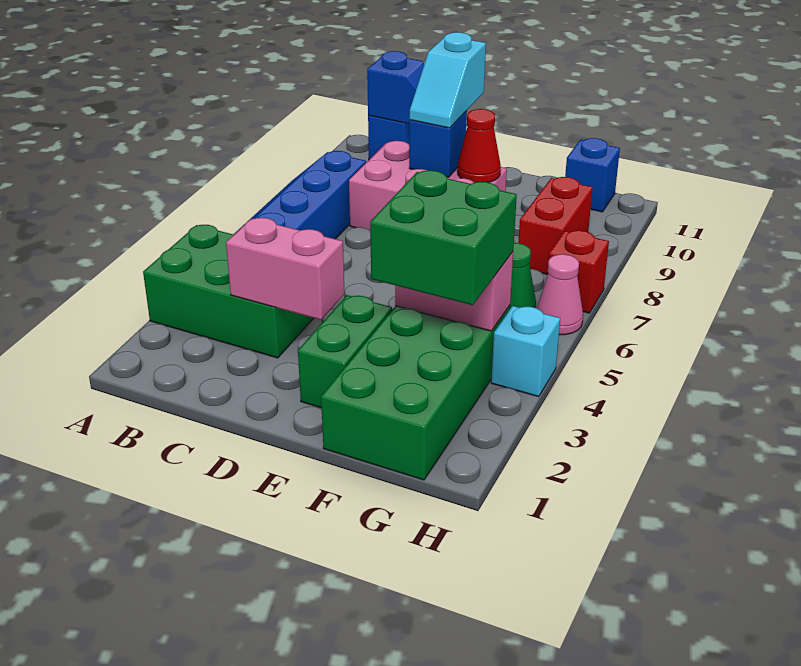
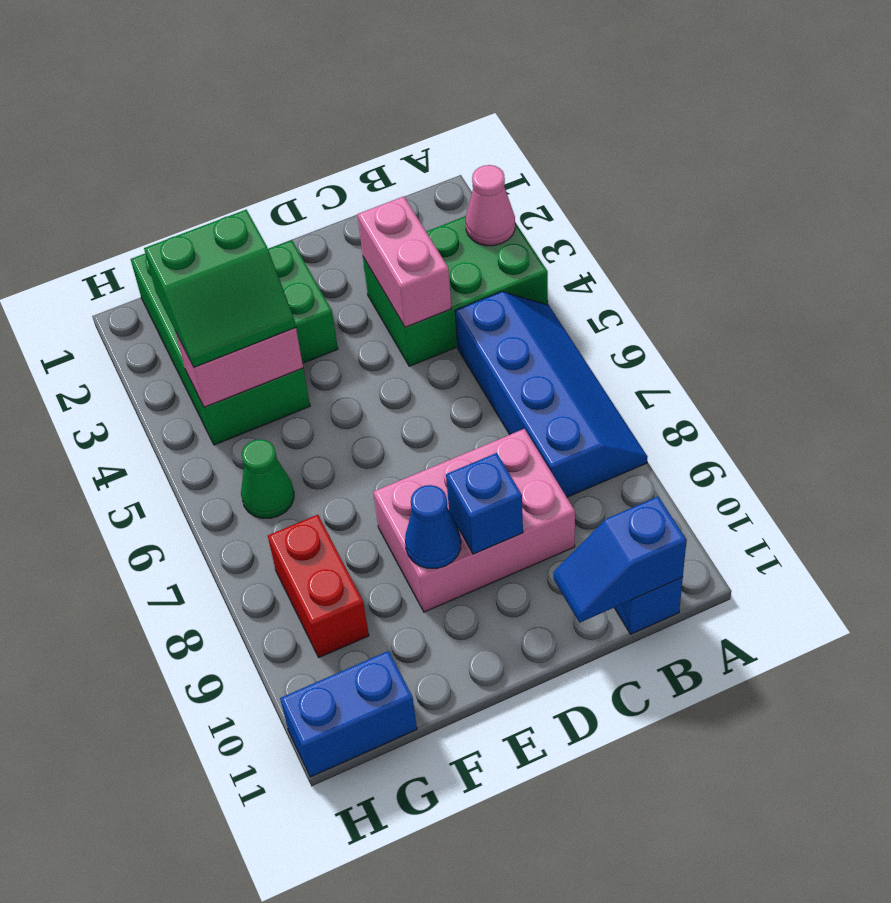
pink brick C3:D3 level 2 -> pink brick C3:C4 level 2
cyan slope D9:D10 level 3 top 10 -> none
red cone E9 level 2 -> blue cone E9 level 2
green brick F3:G4 level 3 -> green slope F3:G4 level 3 top 3
blue brick G11 level 1 -> blue brick G11:H11 level 1
cyan brick H4 level 1 -> none
pink cone H6 level 1 -> pink cone A3 level 2
red brick H7 level 1 -> none

